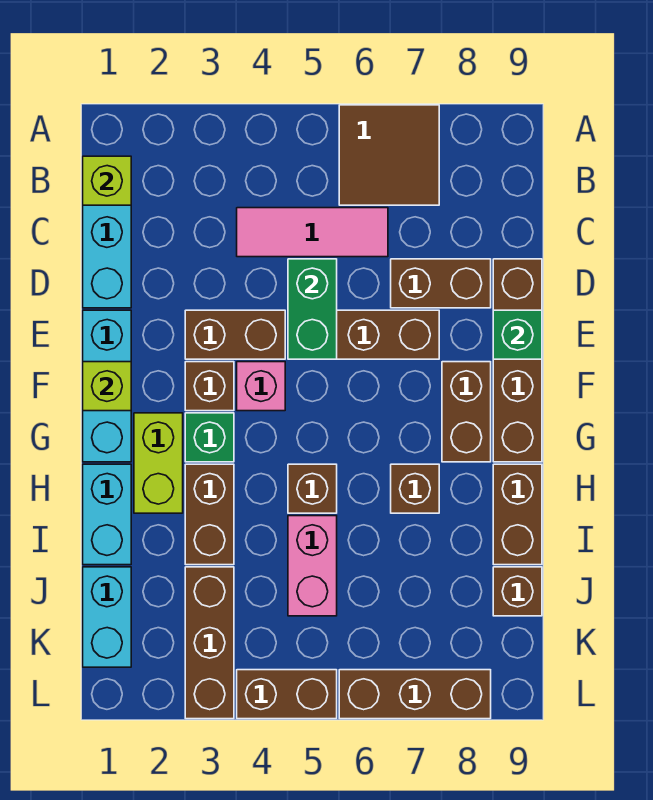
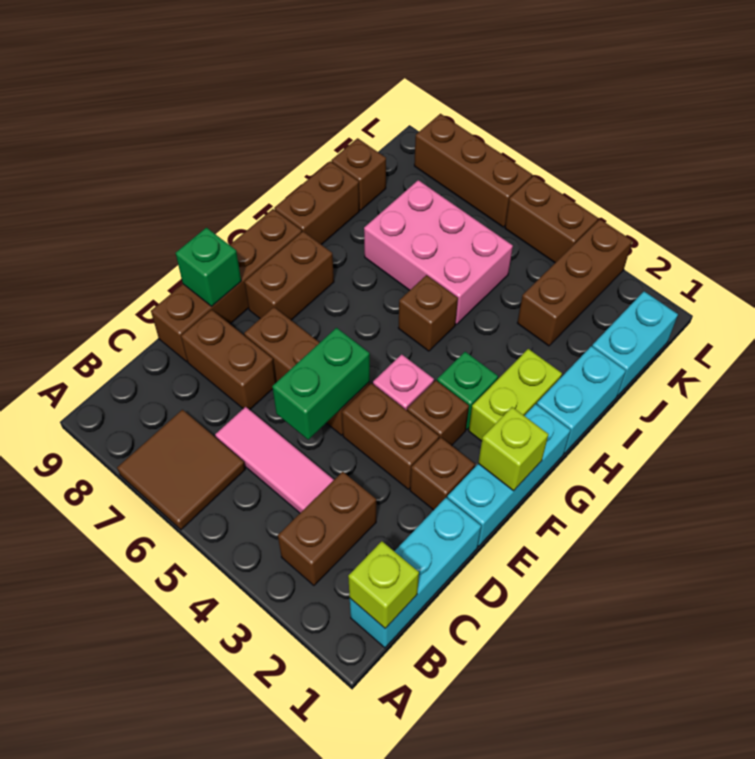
brown brick H3:I3 level 1 -> brown brick B3:C3 level 1
brown brick H7 level 1 -> brown brick E2 level 1
pink brick I5:J5 level 1 -> pink brick I5:J7 level 1

